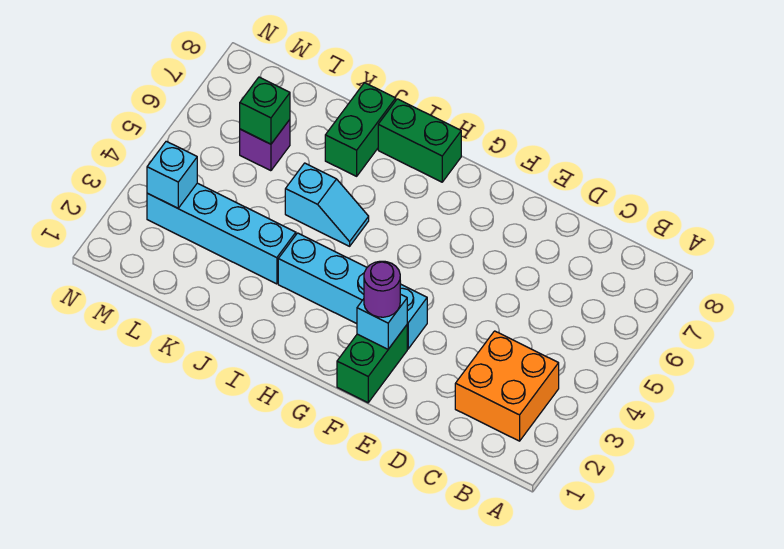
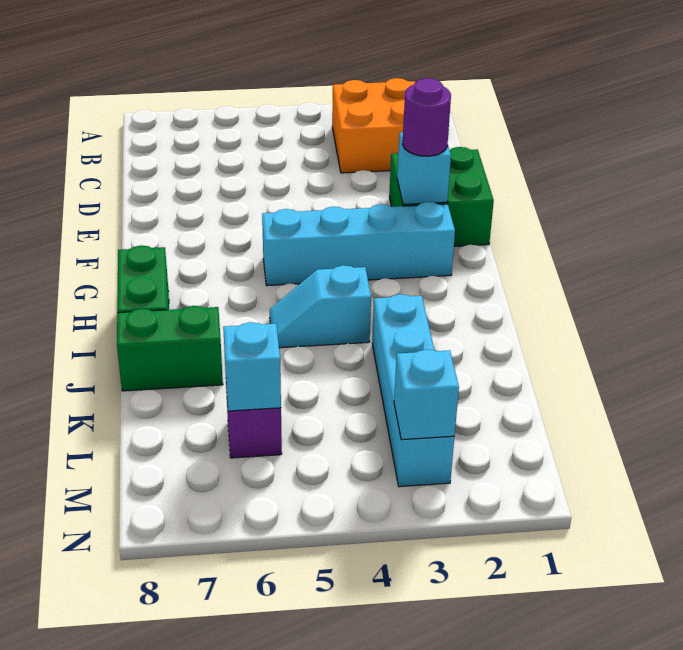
green brick F1:F2 level 1 -> green brick E1:F2 level 1
cyan brick F3:I3 level 1 -> cyan brick G2:G5 level 1
cyan slope I5:J5 level 1 top J -> cyan slope I4:I5 level 1 top 4
green brick L6 level 2 -> cyan brick L6 level 2

